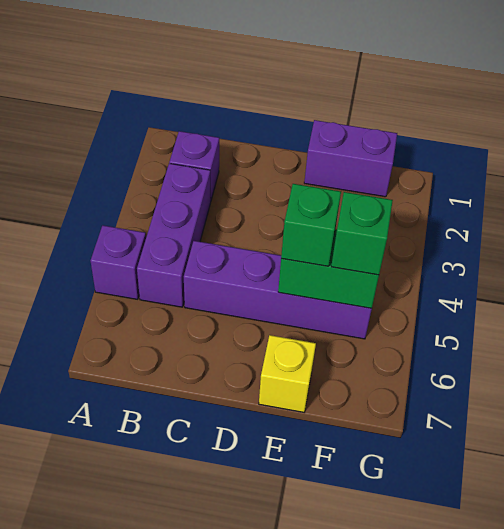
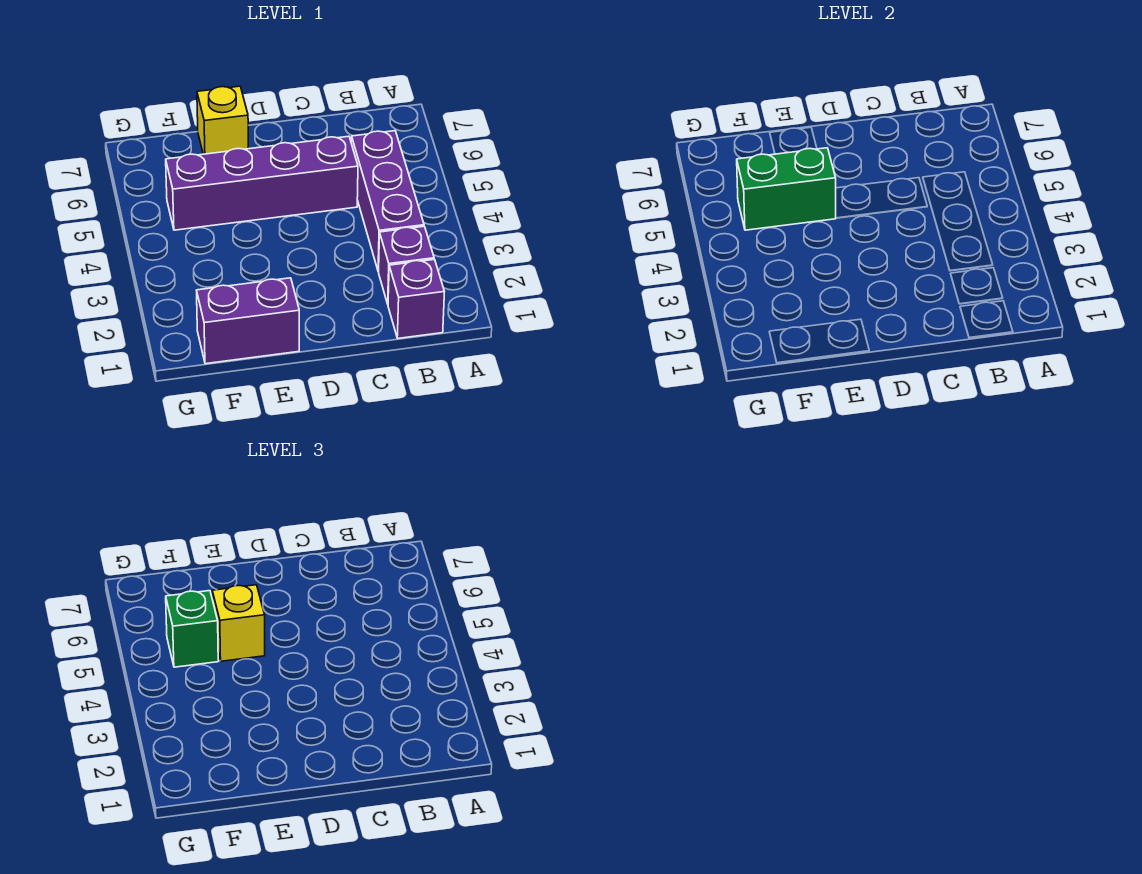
purple brick A5 level 1 -> purple brick B1 level 1
green brick E5 level 3 -> yellow brick E5 level 3

